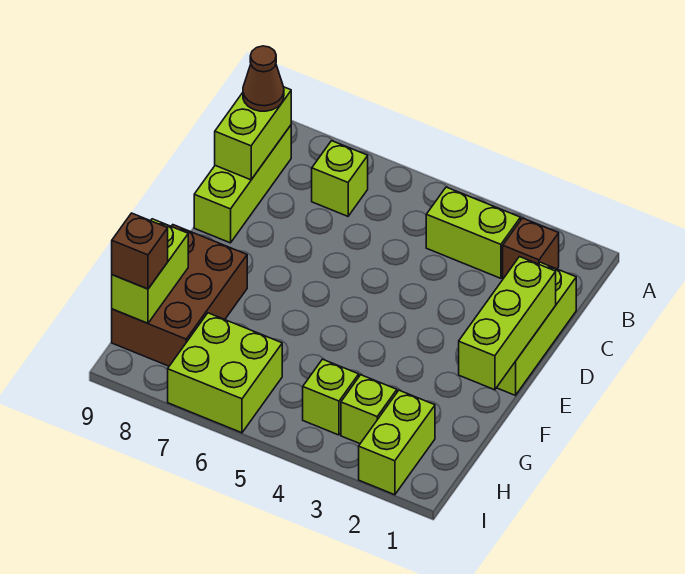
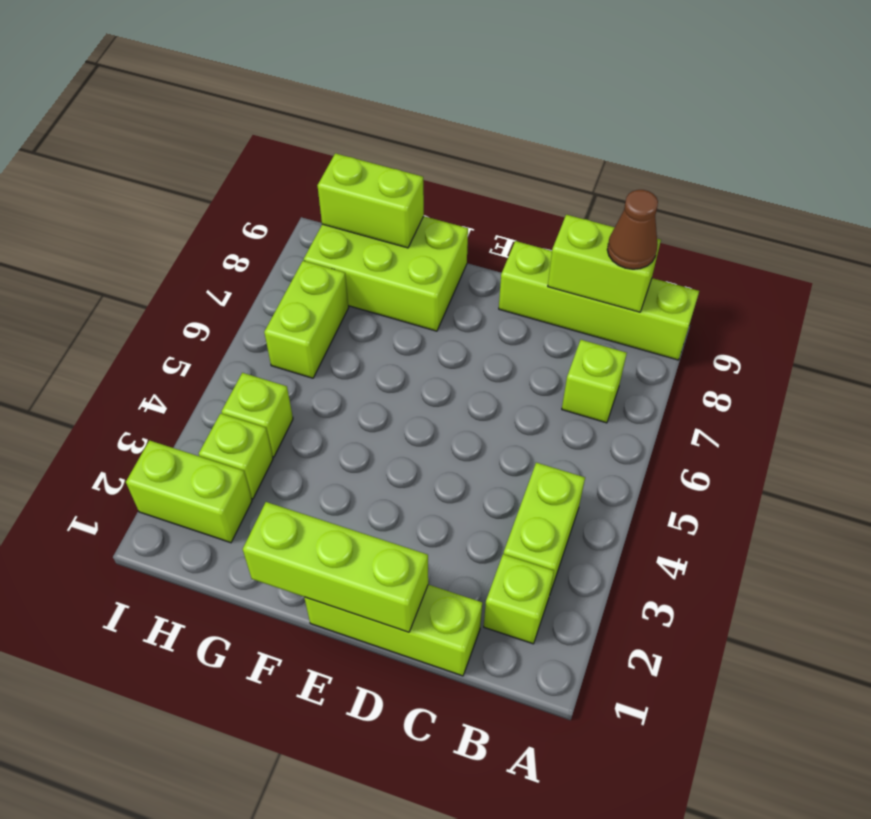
brown brick B2 level 1 -> lime brick B2 level 1
lime brick B9:D9 level 1 -> lime brick A9:D9 level 1
brown brick F8:H9 level 1 -> lime brick F8:H9 level 1
lime brick H6:I7 level 1 -> lime brick H6:H7 level 1
brown brick H9 level 3 -> none

